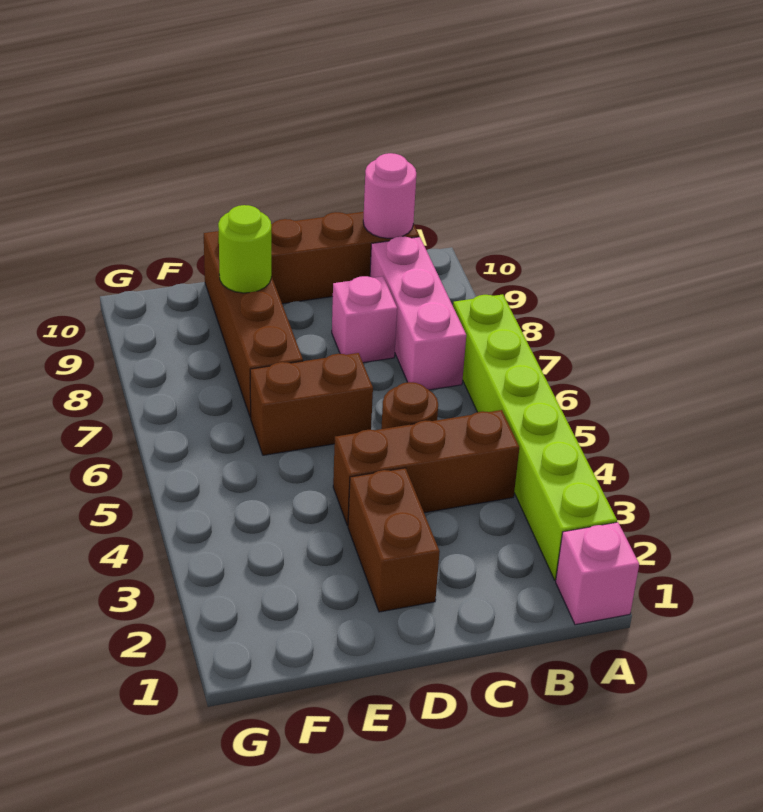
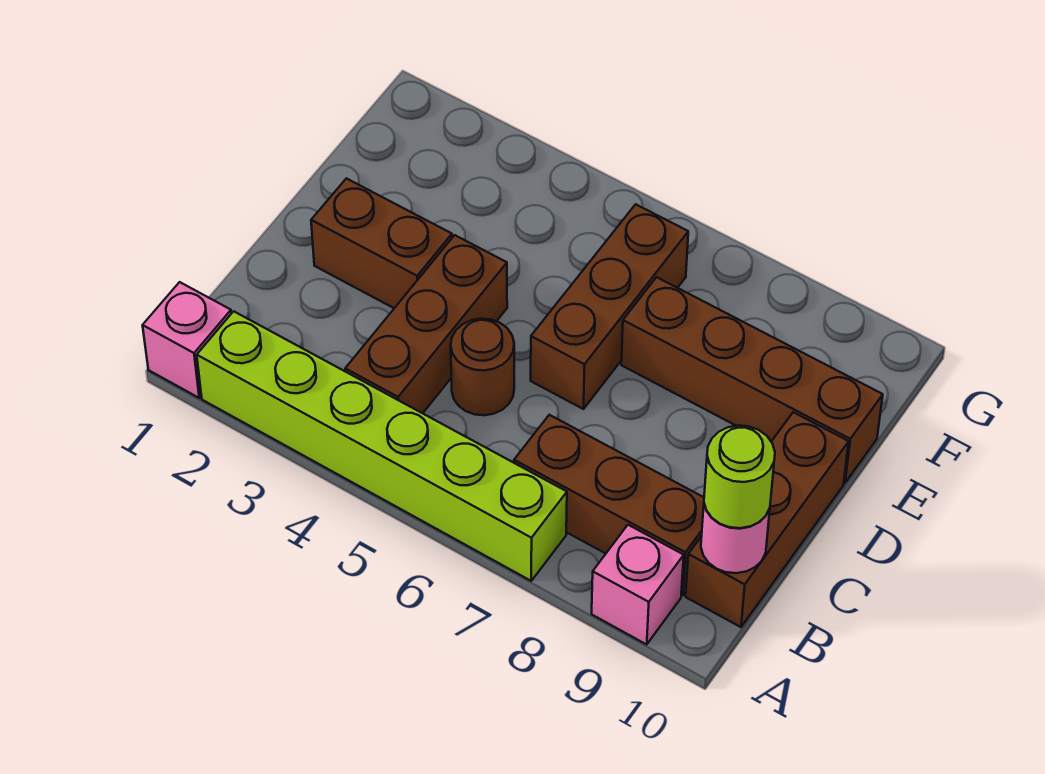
pink brick B7:B9 level 1 -> brown brick B7:B9 level 1
pink brick C8 level 1 -> pink brick A9 level 1
brown brick D6:E6 level 1 -> brown brick D6:F6 level 1
lime round brick E9 level 2 -> lime round brick B10 level 3

